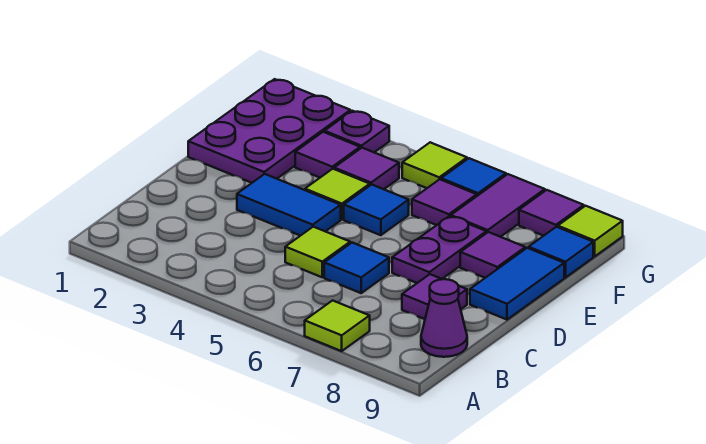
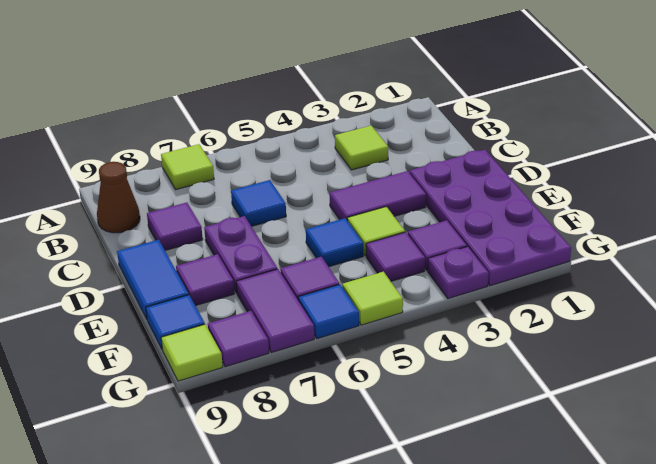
purple cone B9 level 1 -> brown cone B9 level 1
lime tile C5 level 1 -> lime tile B3 level 1
blue tile D3:D4 level 1 -> purple tile D3:D4 level 1
purple plate E1:G2 level 1 -> purple plate D1:G2 level 1

